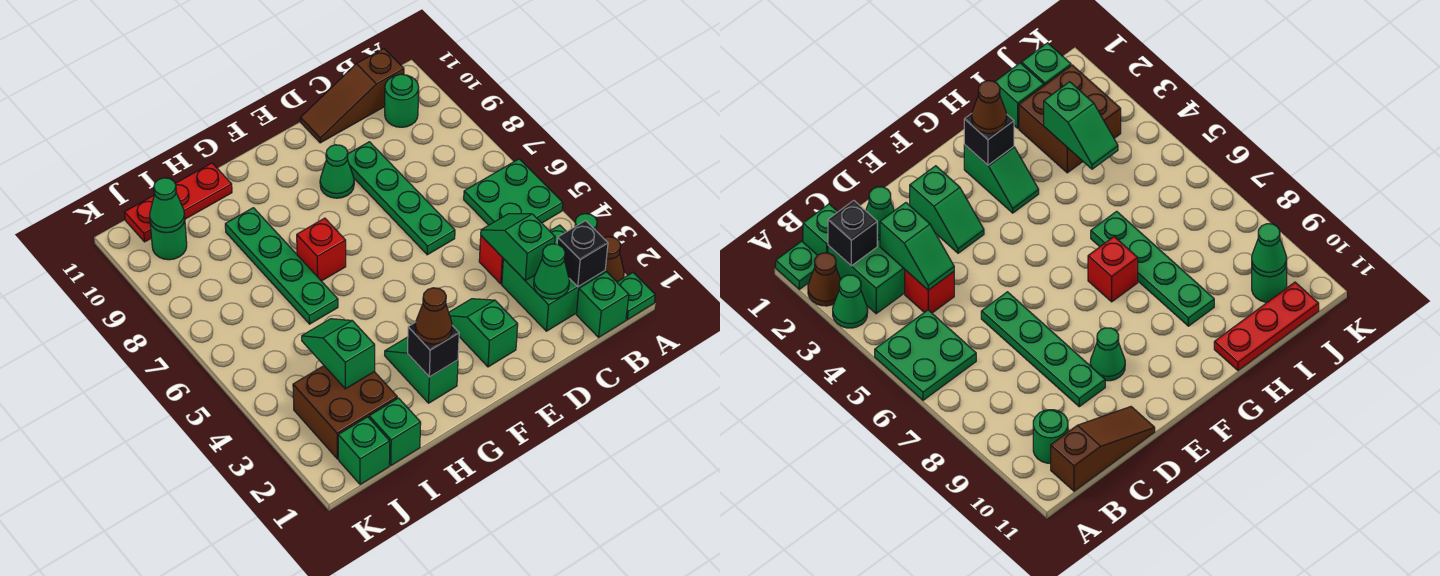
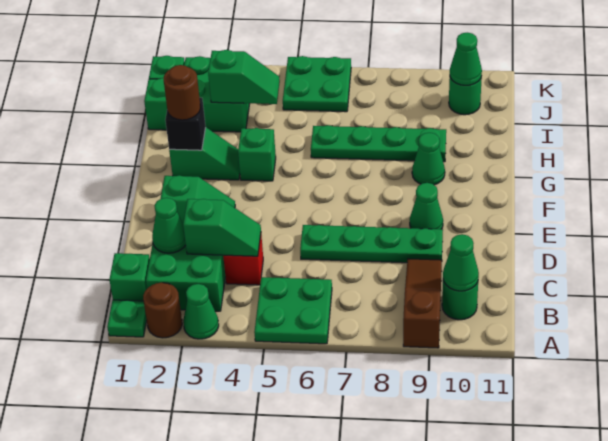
brown cone A2 level 1 -> brown round brick A2 level 1
black brick B2 level 2 -> none
none -> green cone B10 level 2
brown slope B11:D11 level 1 top B -> brown slope A9:C9 level 1 top A
brown cone G2 level 3 -> brown round brick G2 level 3
none -> green brick G4 level 1
red brick G7 level 1 -> none
none -> green cone G9 level 1
red plate H11:J11 level 1 -> none
brown brick I2:J3 level 1 -> green brick I2:J3 level 1
none -> green plate J5:K6 level 1

